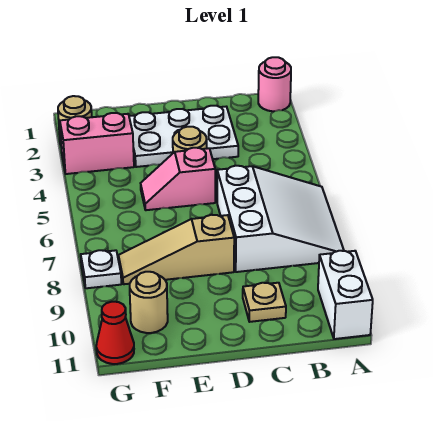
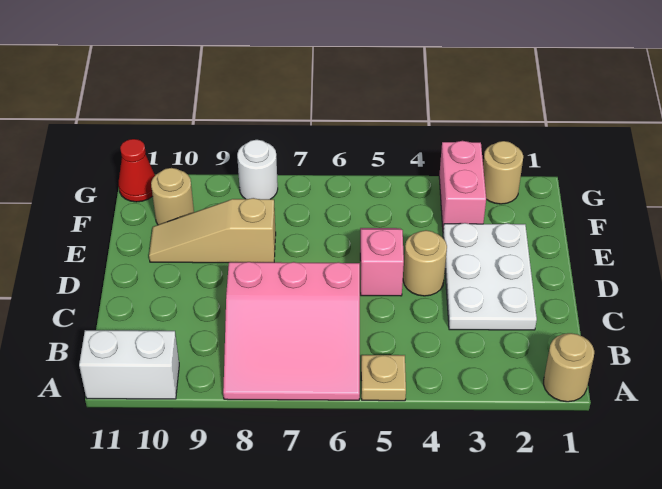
pink round brick A1 level 1 -> tan round brick A1 level 1
white slope A6:C8 level 1 top C -> pink slope A6:C8 level 1 top C
tan plate C10 level 1 -> tan plate A5 level 1
tan slope D8:F8 level 1 top D -> tan slope E8:E10 level 1 top 8
white plate G8 level 1 -> white round brick G8 level 1

